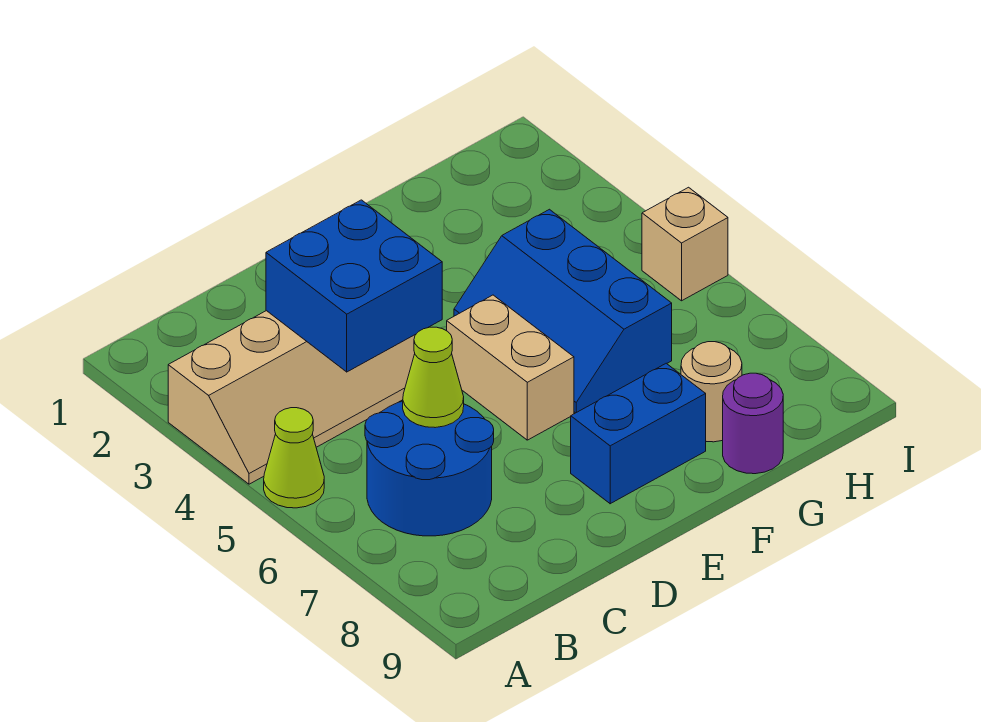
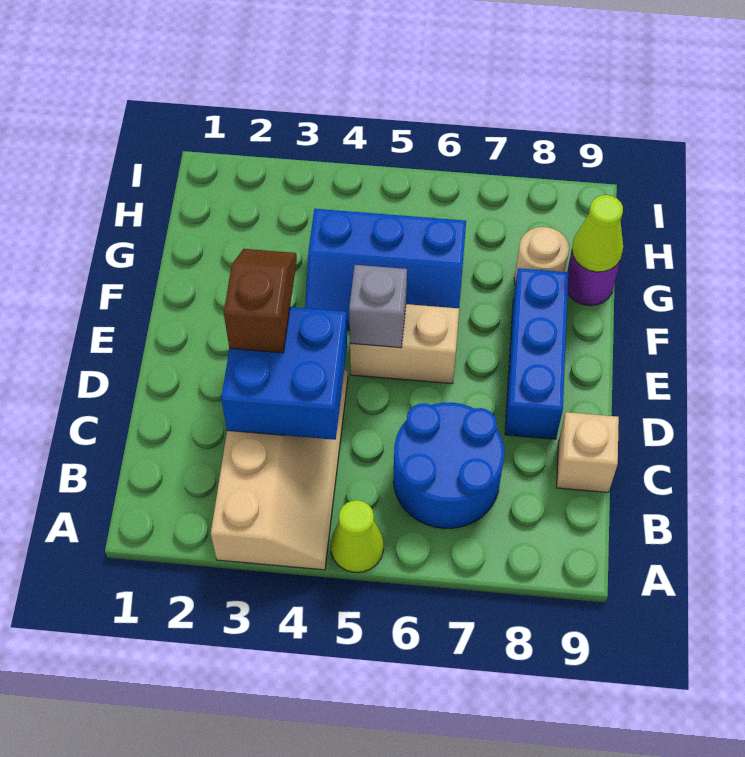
lime cone C6 level 2 -> lime cone G9 level 2
none -> brown slope D3:E3 level 3 top D
none -> grey brick E5 level 2
blue brick E8:F8 level 1 -> blue brick D8:F8 level 1
tan brick I5 level 1 -> tan brick C9 level 1

